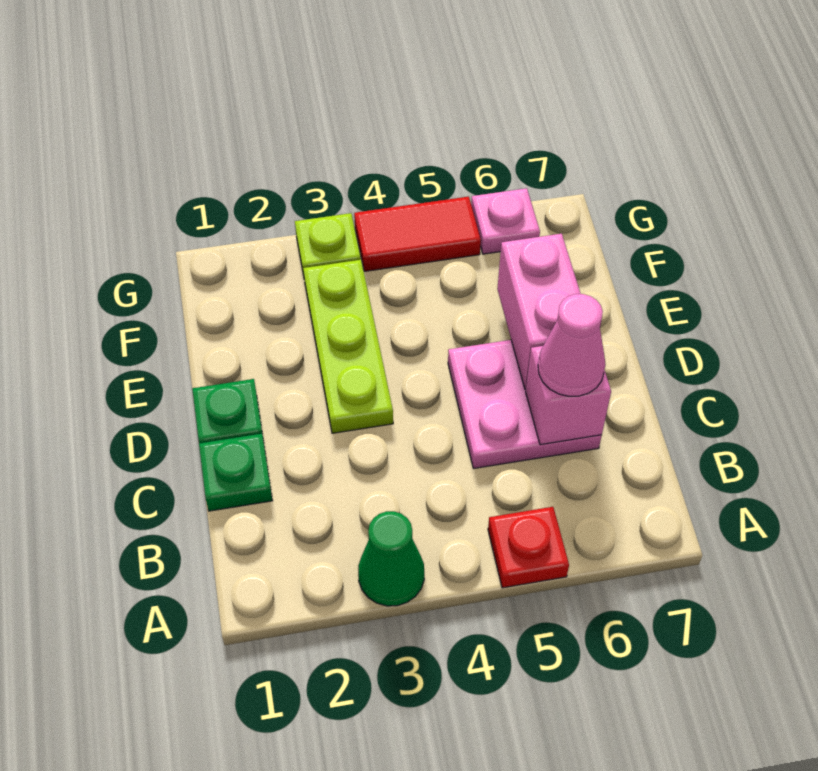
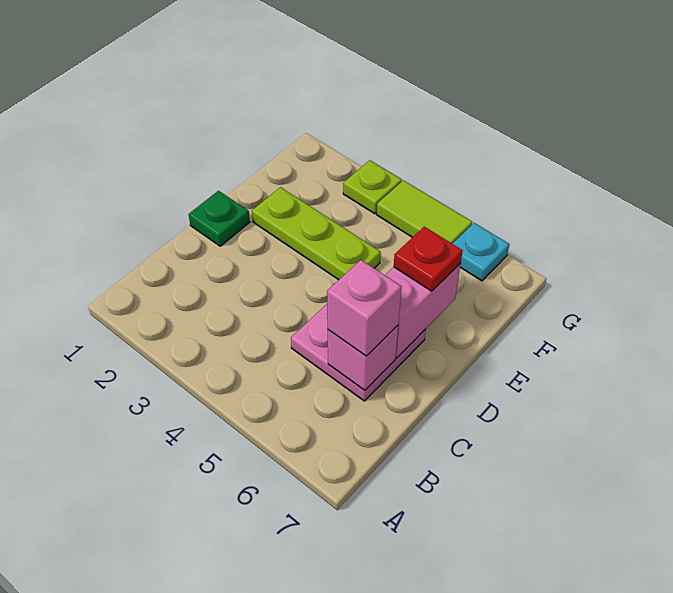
green cone A3 level 1 -> none
red plate A5 level 1 -> red plate E6 level 3
green plate C1 level 1 -> none
pink cone C6 level 3 -> pink brick C6 level 3
lime plate D3:F3 level 1 -> lime plate E2:E4 level 1
red tile G4:G5 level 1 -> lime tile G4:G5 level 1
pink plate G6 level 1 -> cyan plate G6 level 1

